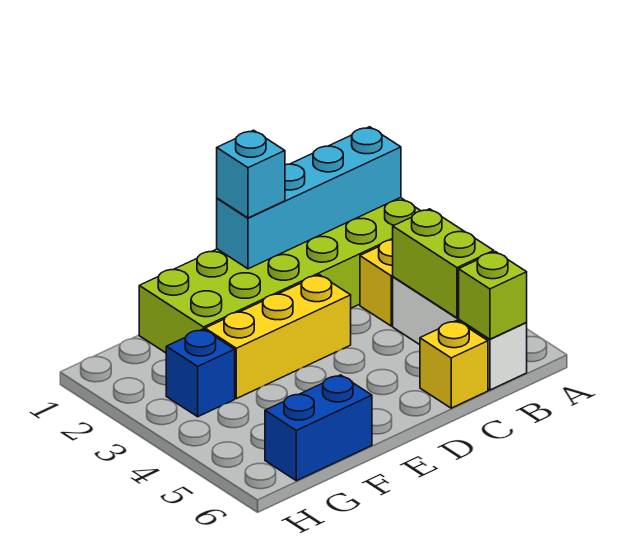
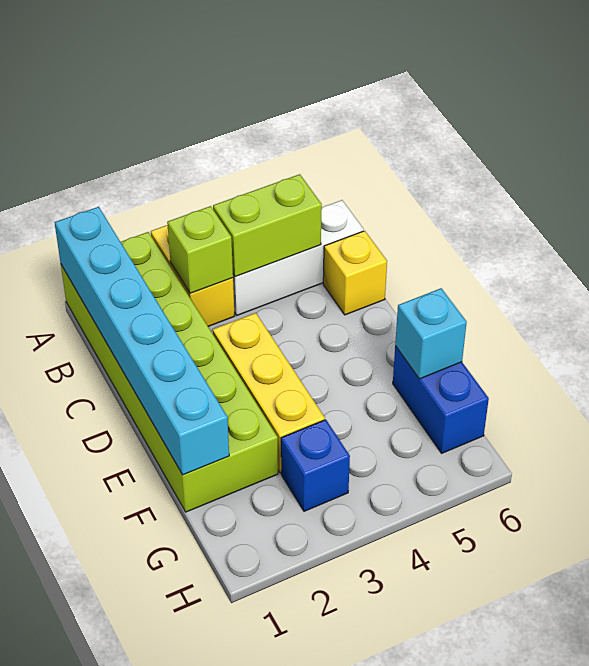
cyan brick A1:D1 level 2 -> cyan brick A1:F1 level 2
lime brick B6 level 2 -> lime brick B3 level 2
cyan brick D1 level 3 -> cyan brick F6 level 2

